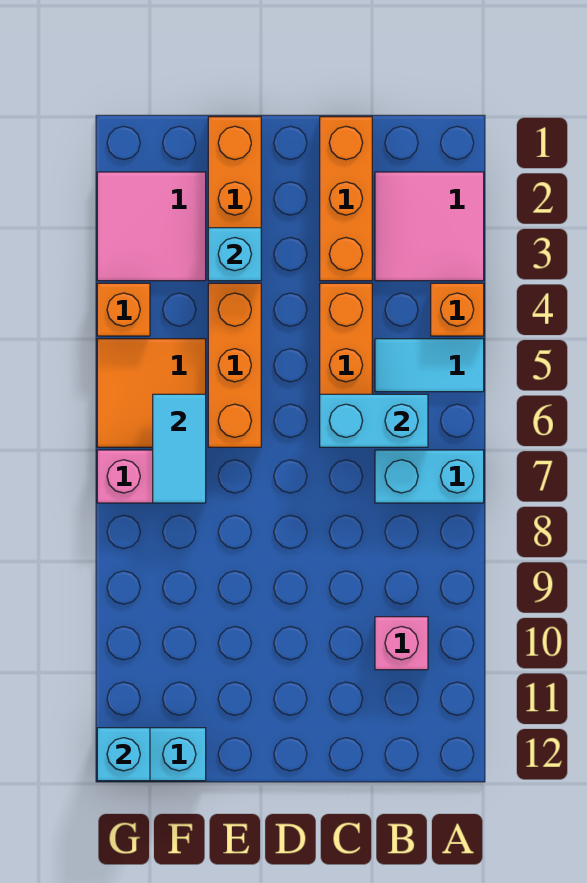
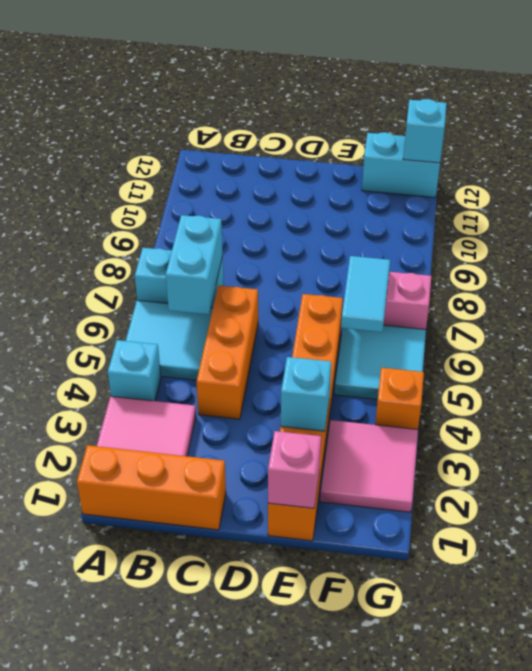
orange brick A4 level 1 -> cyan brick A4 level 1
cyan tile A5:B5 level 1 -> cyan tile A5:B6 level 1
cyan brick B6:C6 level 2 -> cyan brick B6:B7 level 2
pink brick B10 level 1 -> pink brick E1 level 2
orange brick C1:C3 level 1 -> orange brick A1:C1 level 1
orange tile F5:G6 level 1 -> cyan tile F5:G6 level 1

